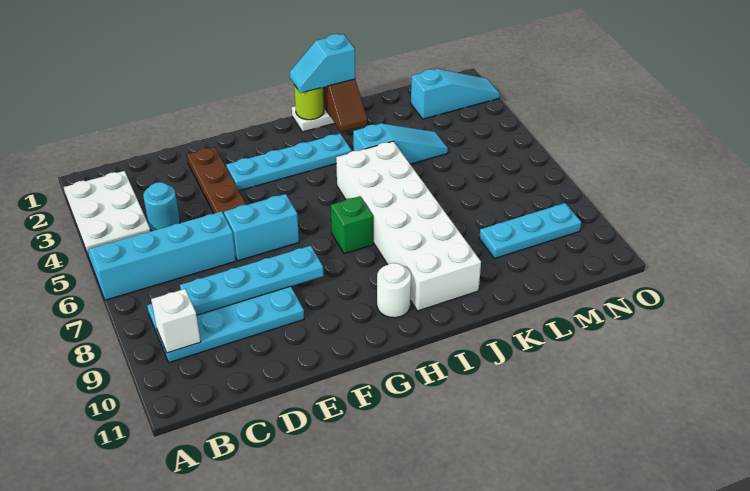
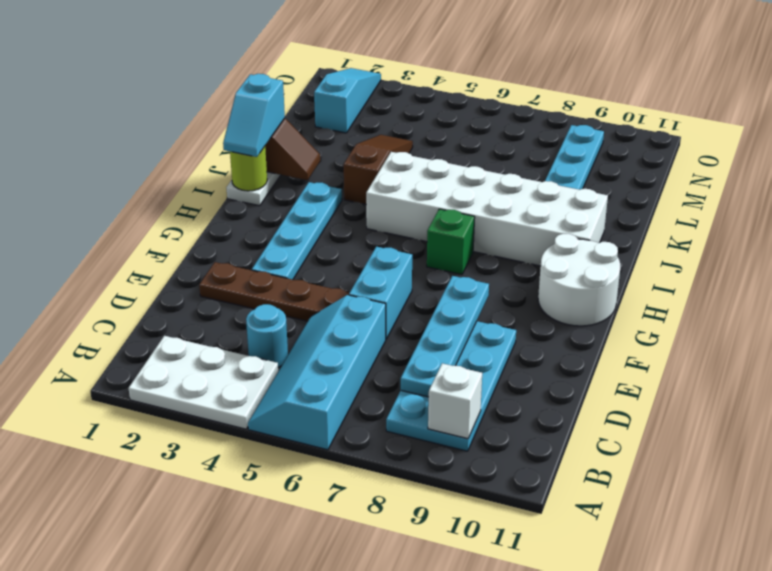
white round brick H10 level 1 -> white round brick G10:H11 level 1
cyan slope J4:L4 level 1 top J -> brown slope J4:L4 level 1 top J

